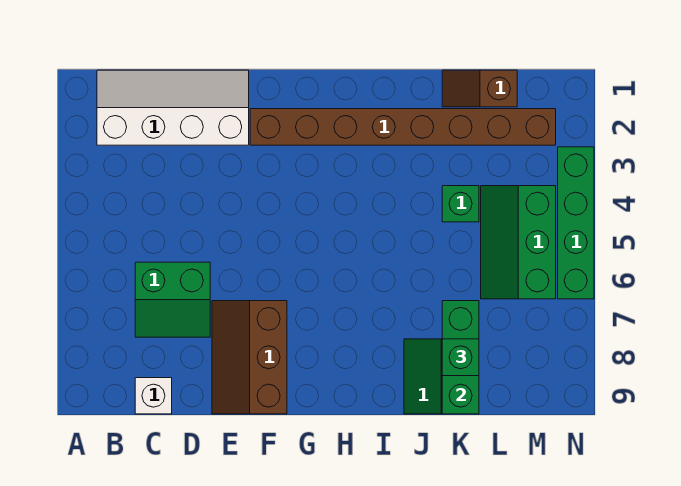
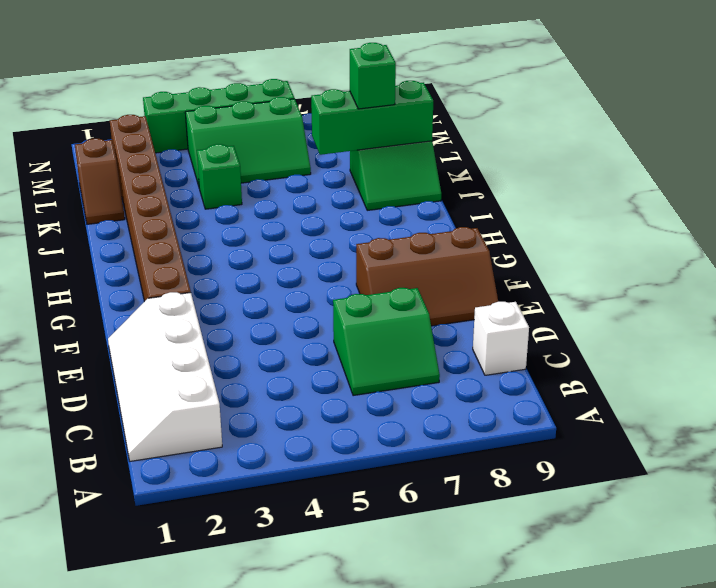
green slope C6:D7 level 1 top 6 -> green slope C6:D7 level 1 top D

